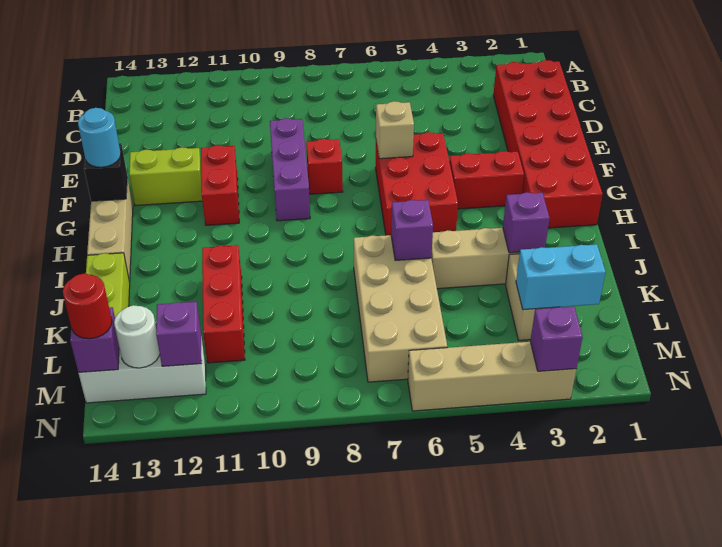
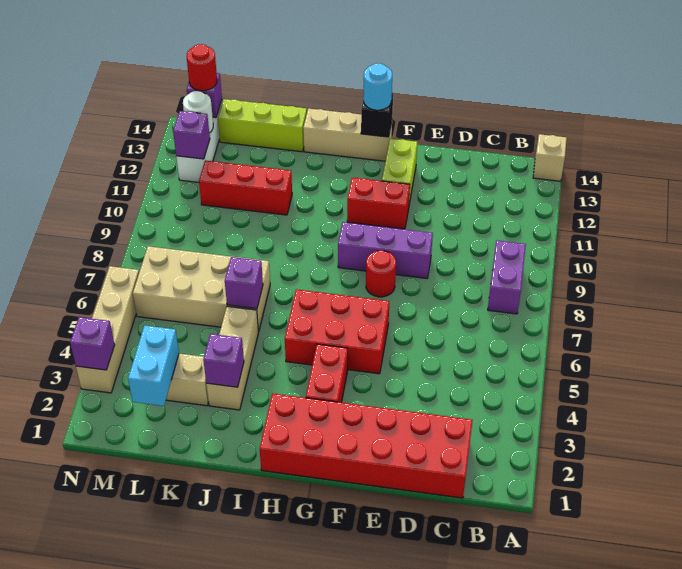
none -> purple brick B8:B9 level 1
tan brick F6 level 2 -> tan brick A14 level 1
red brick F8 level 1 -> red round brick F8 level 1

